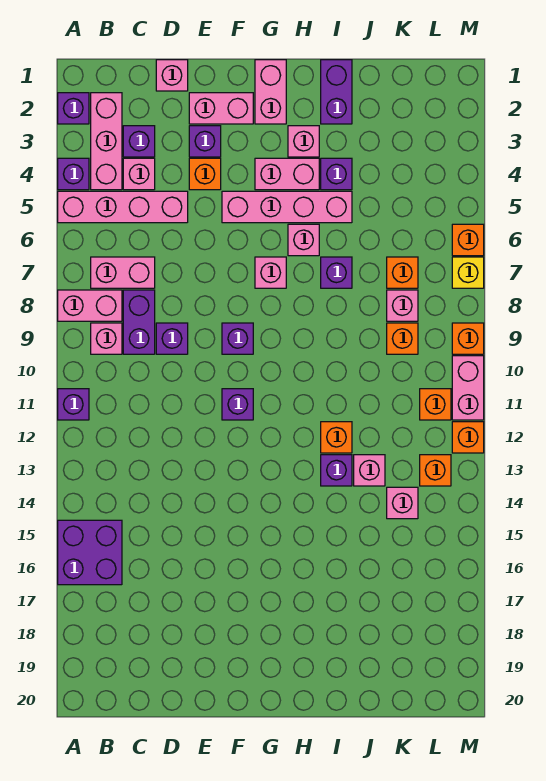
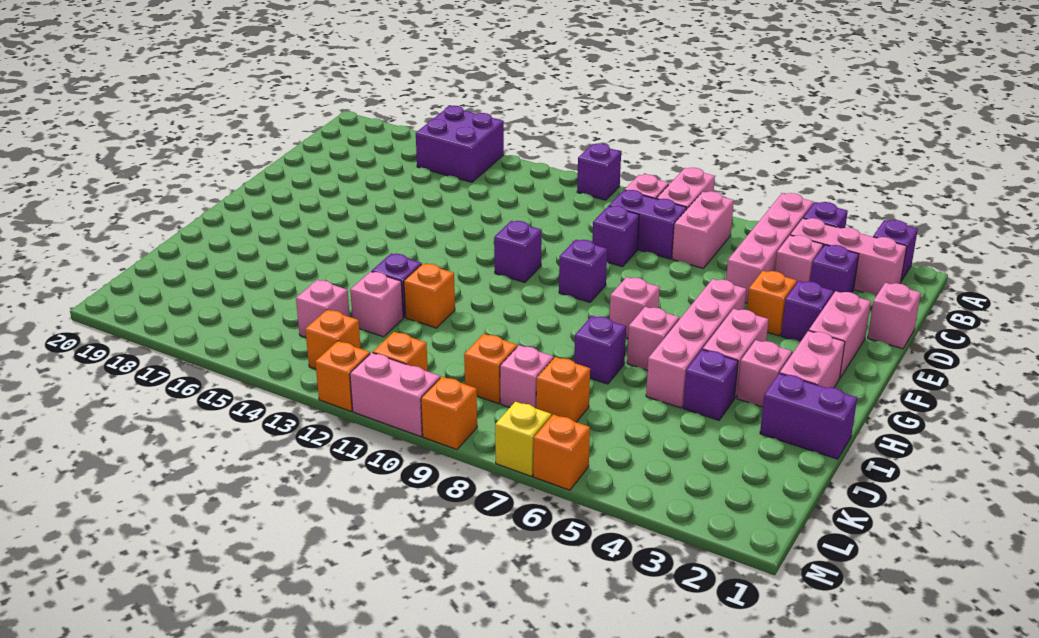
pink brick G1:G2 level 1 -> pink brick G2:H2 level 1

